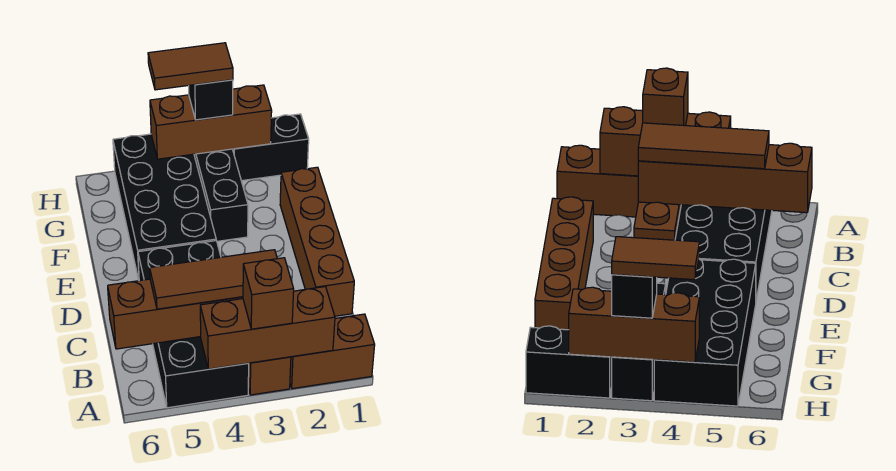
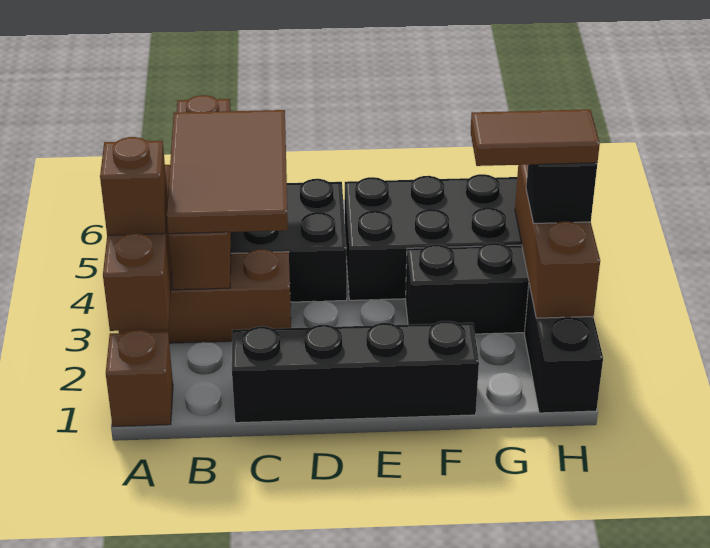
brown brick A1:A2 level 1 -> brown brick A1 level 1
brown tile B3:B5 level 3 -> brown tile B3:C5 level 3
brown brick C1:F1 level 1 -> black brick C1:F1 level 1
brown tile H3:H4 level 4 -> brown tile G3:H3 level 4

